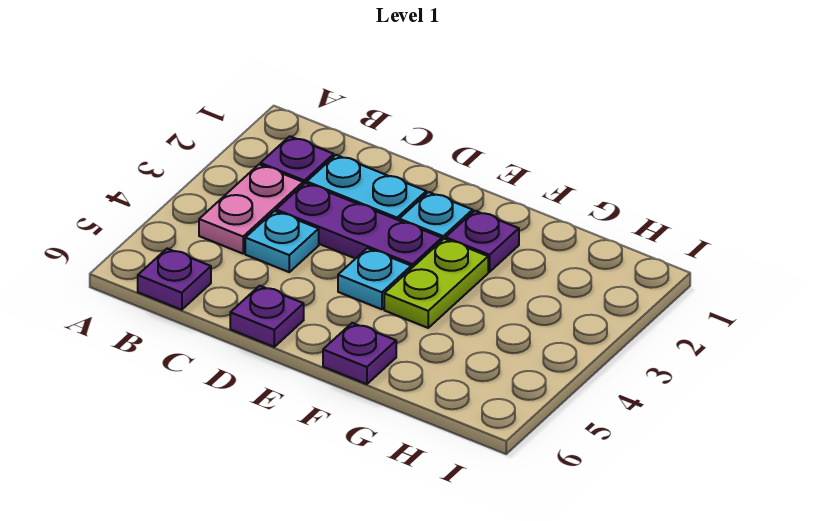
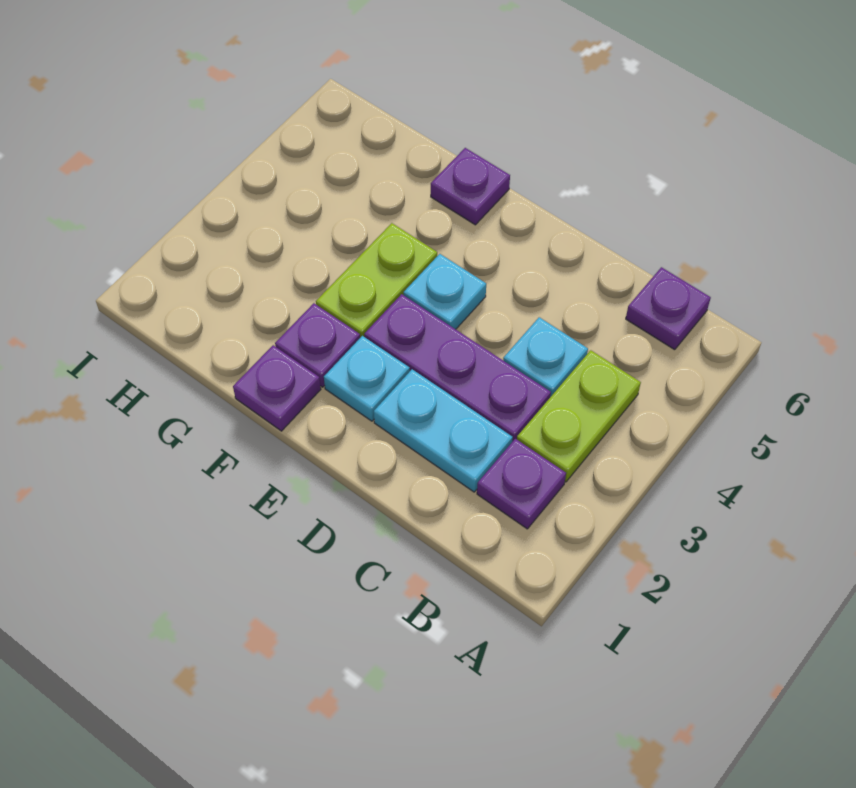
pink plate B3:B4 level 1 -> lime plate B3:B4 level 1
purple plate D6 level 1 -> purple plate F1 level 1

